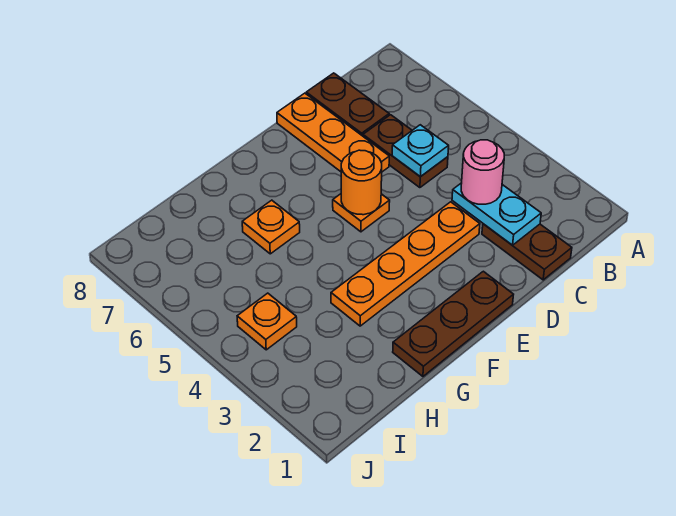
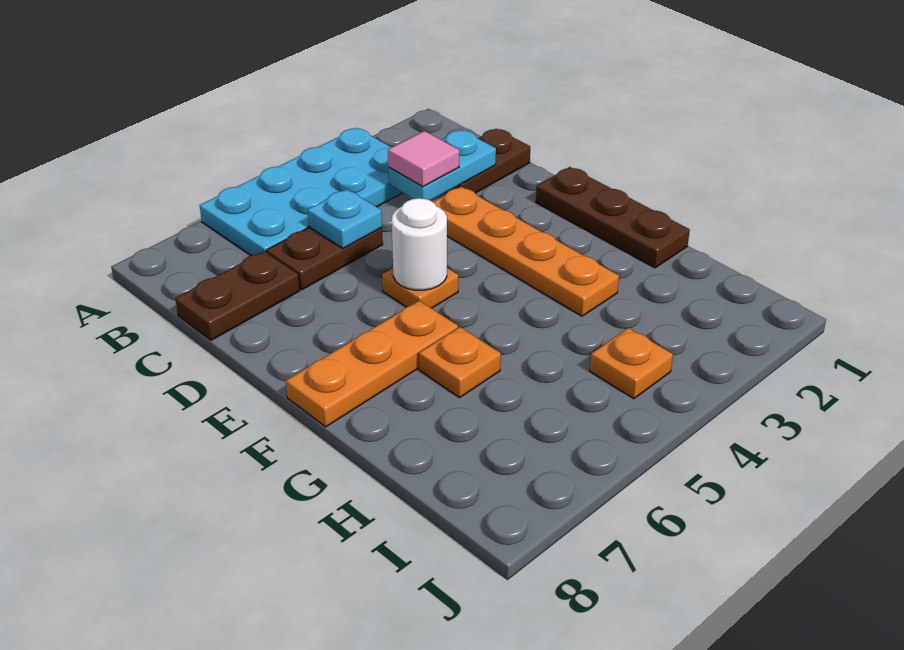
none -> cyan plate A3:B6 level 1
pink round brick C3 level 3 -> pink tile C3 level 3
orange plate D6:D8 level 1 -> orange plate F6:F8 level 1
orange round brick E5 level 2 -> white round brick E5 level 2

